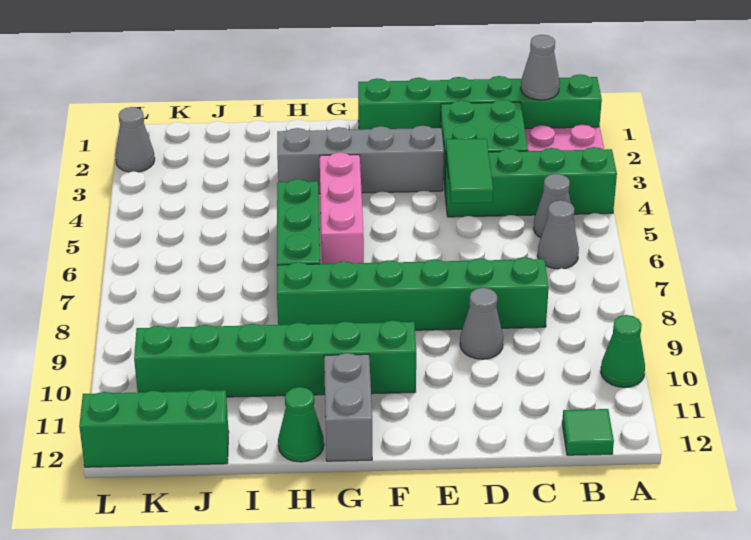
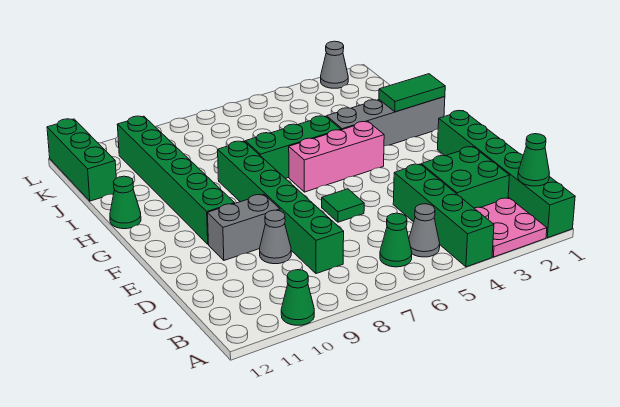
grey cone B1 level 2 -> green cone B1 level 2
grey cone B6 level 1 -> green cone B6 level 1
green tile B12 level 1 -> green tile E6 level 1
green tile D4:D5 level 2 -> green tile H1:H2 level 2
grey brick E3:H3 level 1 -> grey brick H1:H4 level 1
grey brick G11:G12 level 1 -> grey brick E9:E10 level 1

